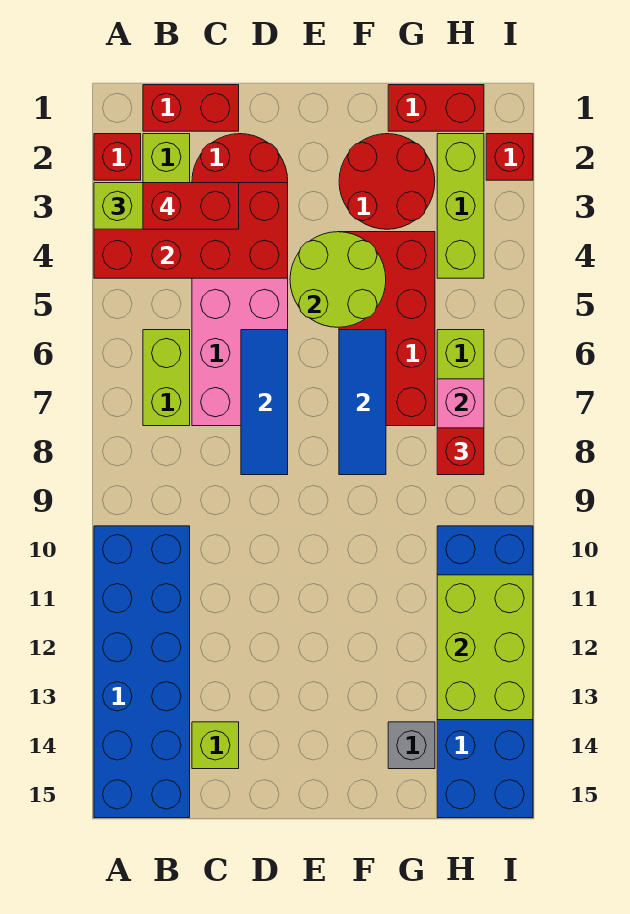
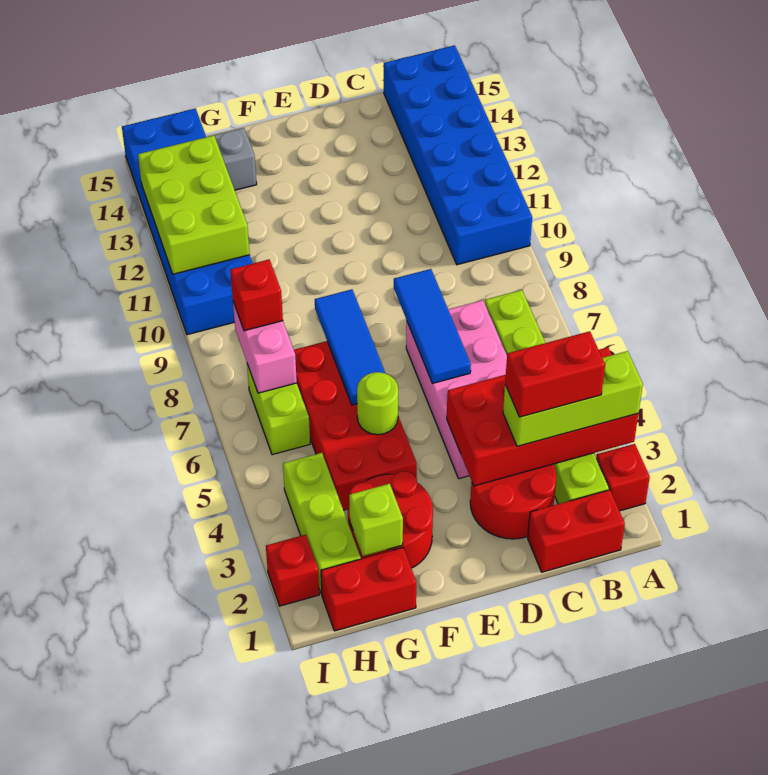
lime brick C14 level 1 -> lime brick G2 level 2
lime round brick E4:F5 level 2 -> lime round brick F5 level 2

